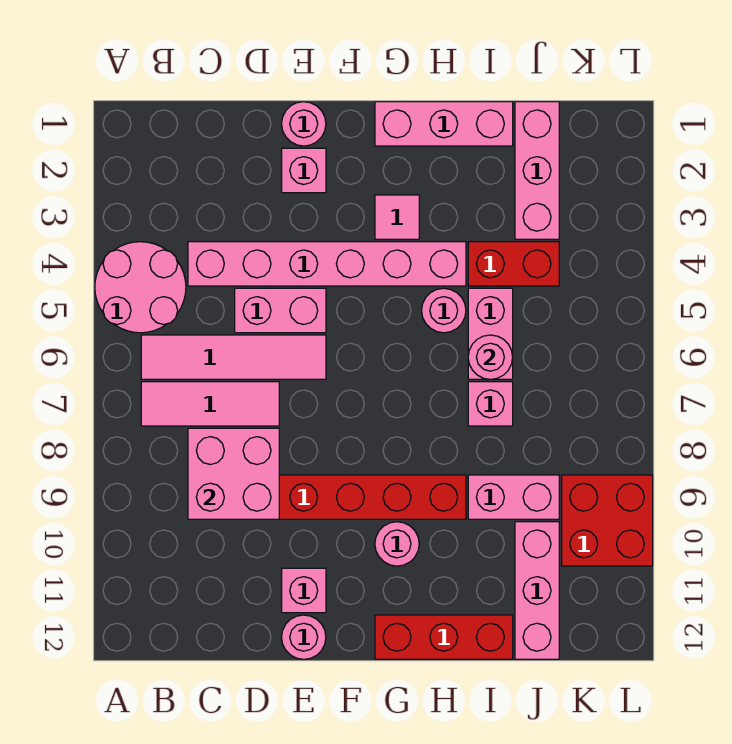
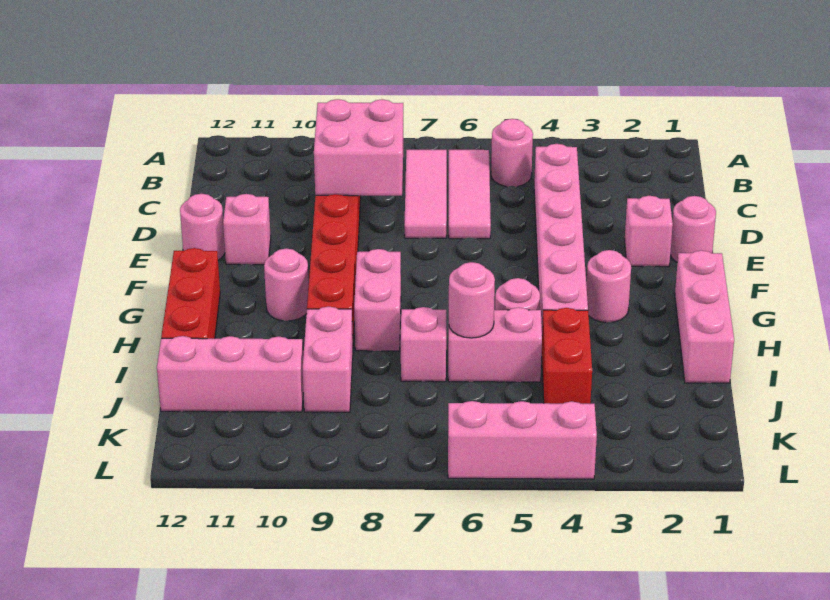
pink round brick A4:B5 level 1 -> pink round brick B5 level 1
pink tile B6:E6 level 1 -> pink tile B6:D6 level 1
pink brick D5:E5 level 1 -> pink brick G8:H8 level 1
pink tile G3 level 1 -> pink round brick G3 level 1
pink brick J1:J3 level 1 -> pink brick L4:L6 level 1
red brick K9:L10 level 1 -> none

